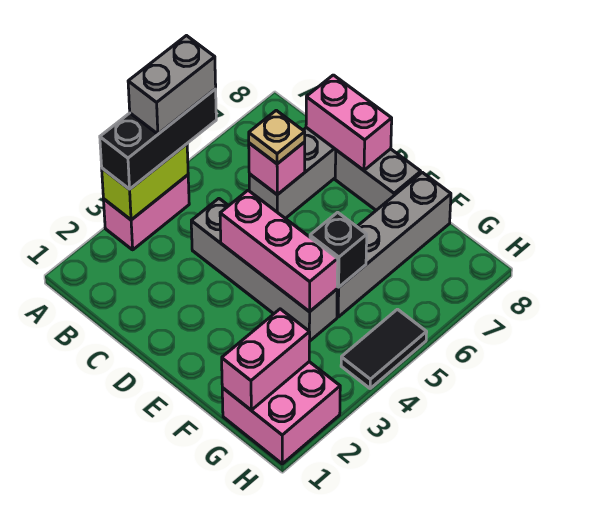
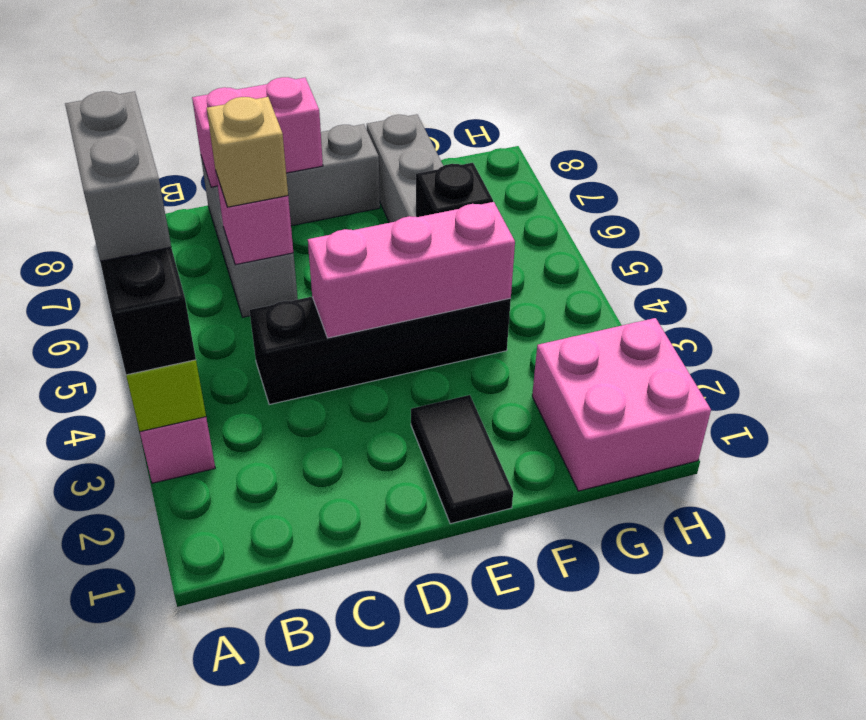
grey brick C4:F4 level 1 -> black brick C4:F4 level 1
tan plate C6 level 3 -> tan brick C6 level 3
pink brick G1:G2 level 2 -> none
black tile H4:H5 level 1 -> black tile E1:E2 level 1

